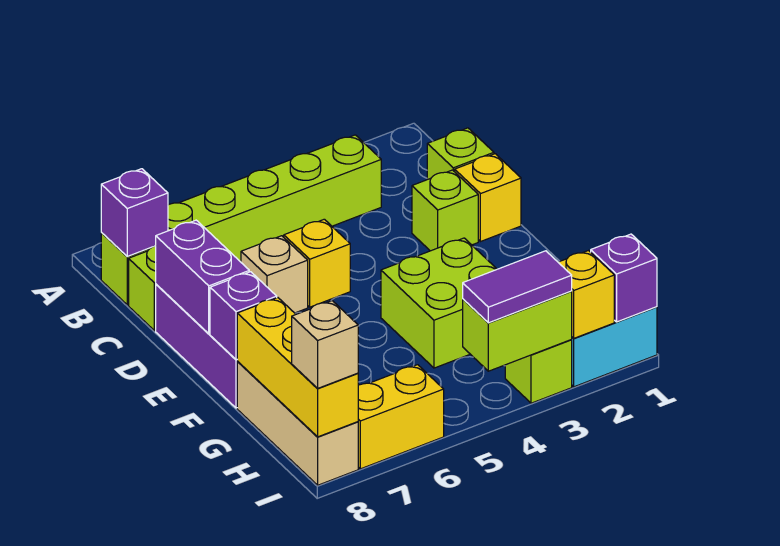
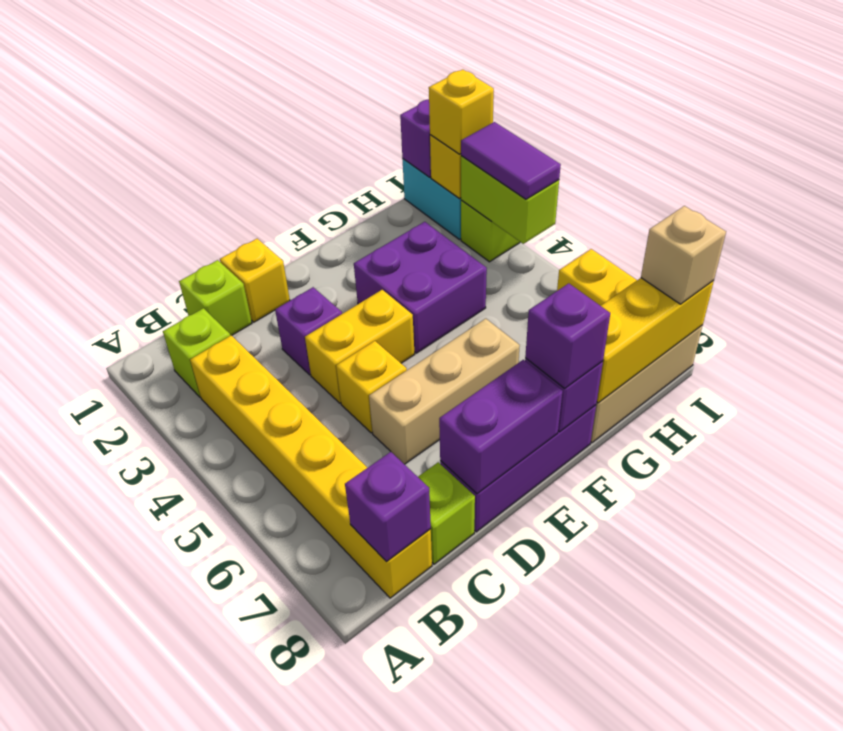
lime brick B3:B8 level 1 -> yellow brick B3:B8 level 1
lime brick D2 level 1 -> lime brick B2 level 1
none -> purple brick D3 level 1
none -> yellow brick D4:E4 level 1
tan brick D6 level 1 -> tan brick D6:F6 level 1
lime brick F3:G4 level 1 -> purple brick F3:G4 level 1
none -> purple brick F8 level 3
none -> yellow brick I2 level 3

